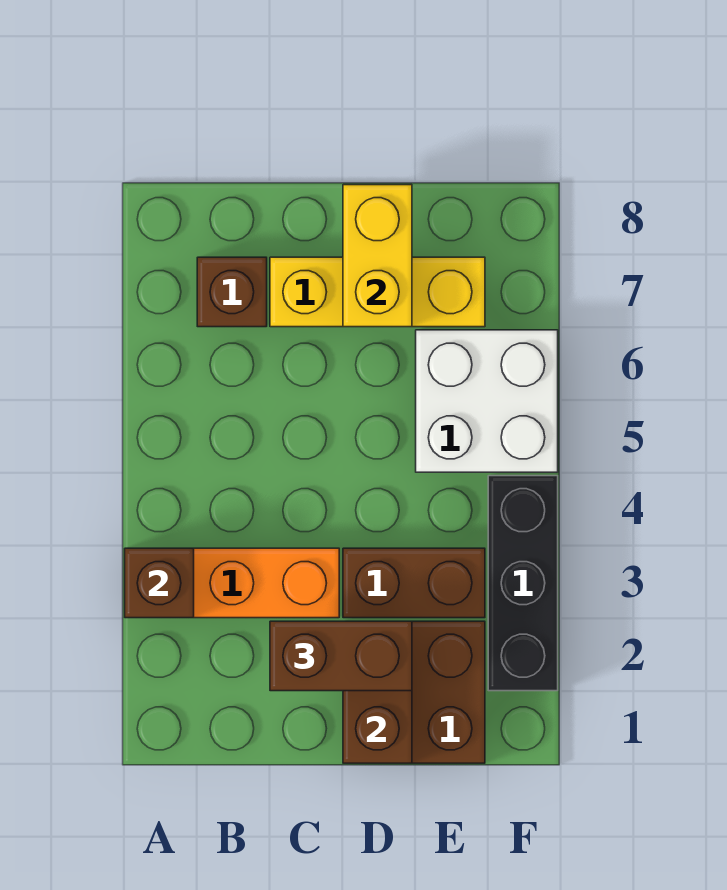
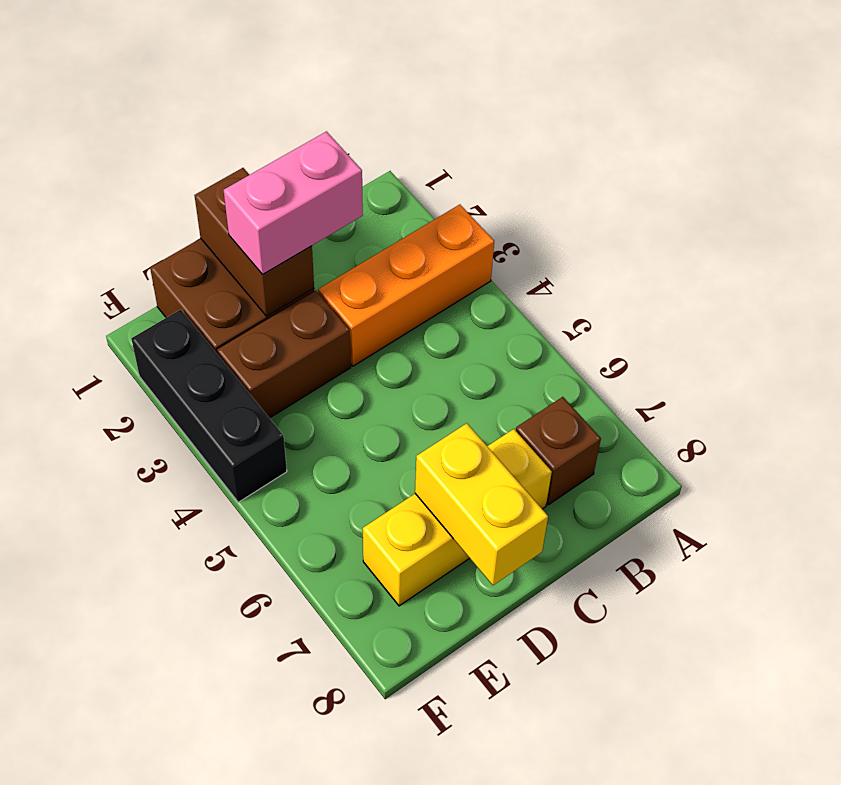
brown brick A3 level 2 -> none
brown brick C2:D2 level 3 -> pink brick C2:D2 level 3
white brick E5:F6 level 1 -> none

